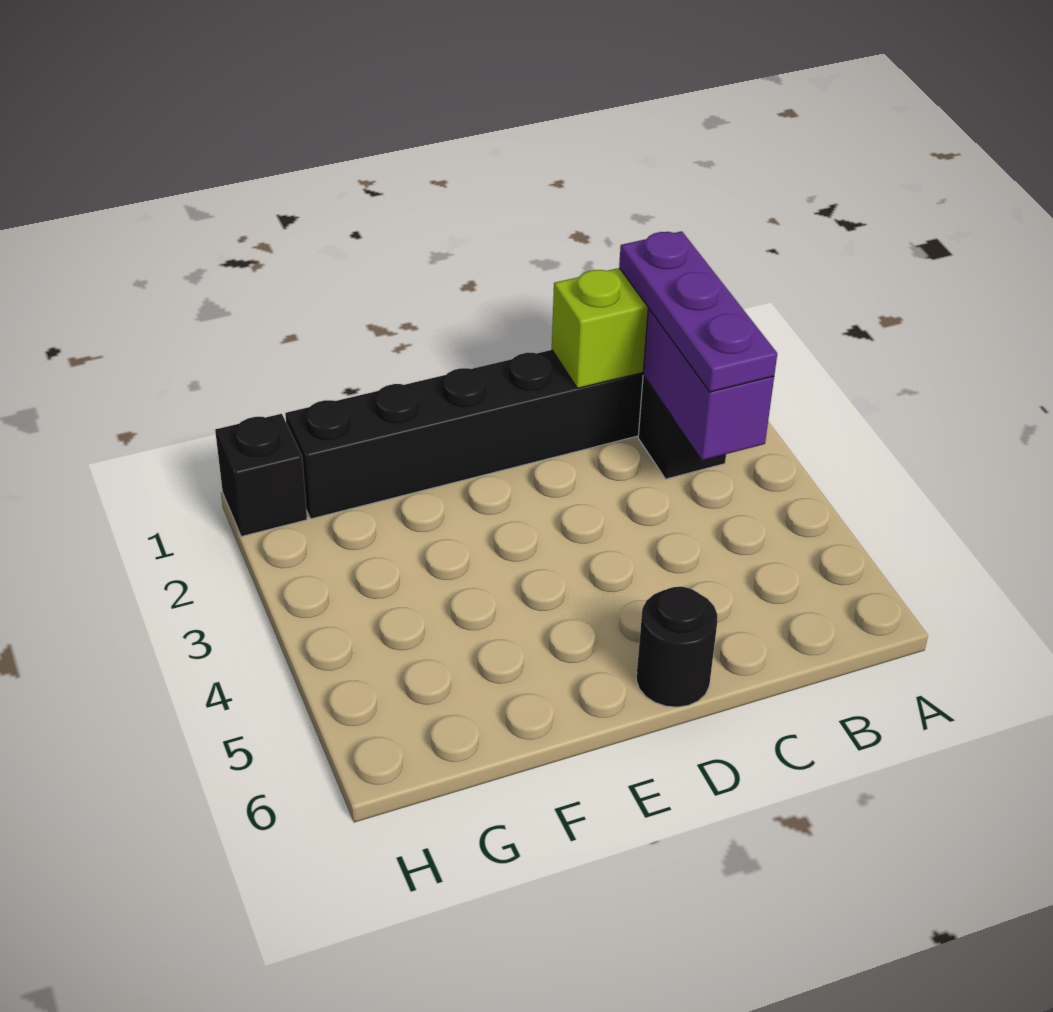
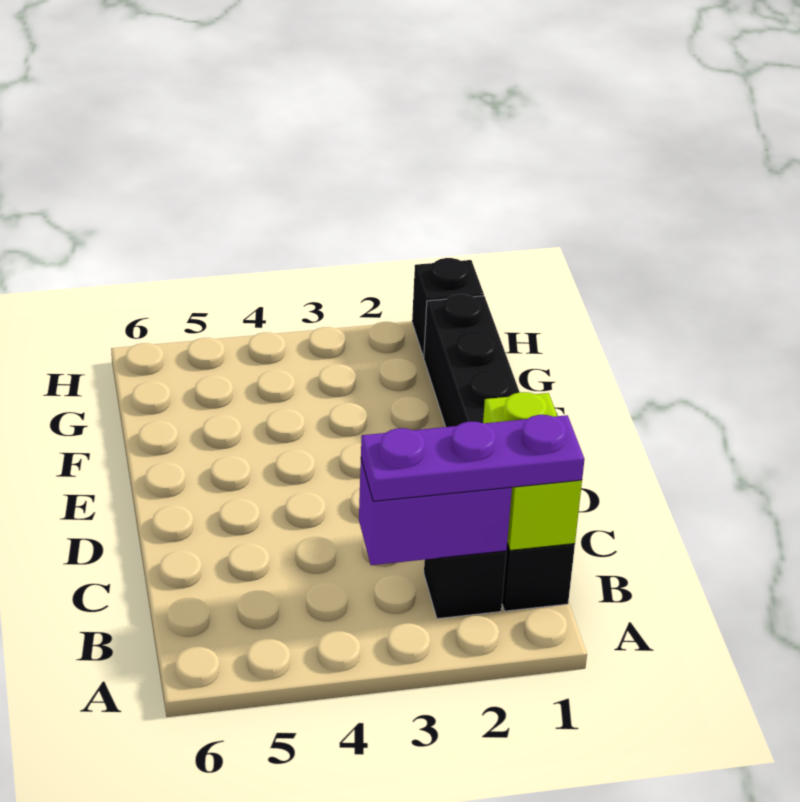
black round brick D6 level 1 -> none

